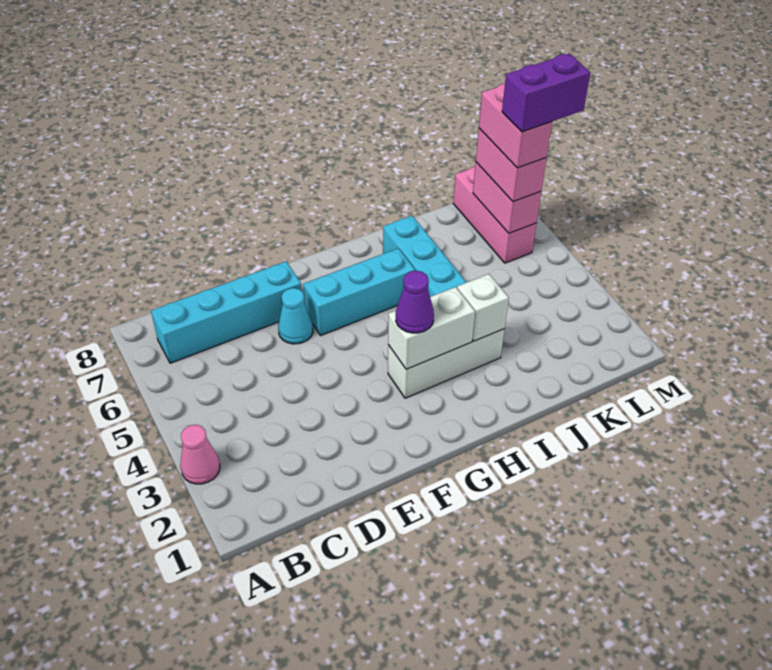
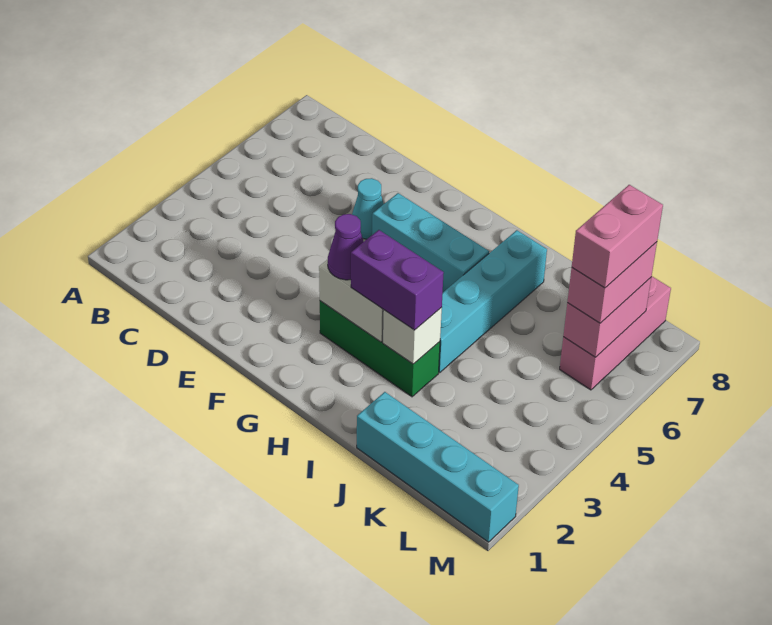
pink cone A3 level 1 -> none
cyan brick B7:E7 level 1 -> cyan brick J1:M1 level 1
white brick G3:I3 level 1 -> green brick G3:I3 level 1
purple brick L6:M6 level 5 -> purple brick H3:I3 level 3

